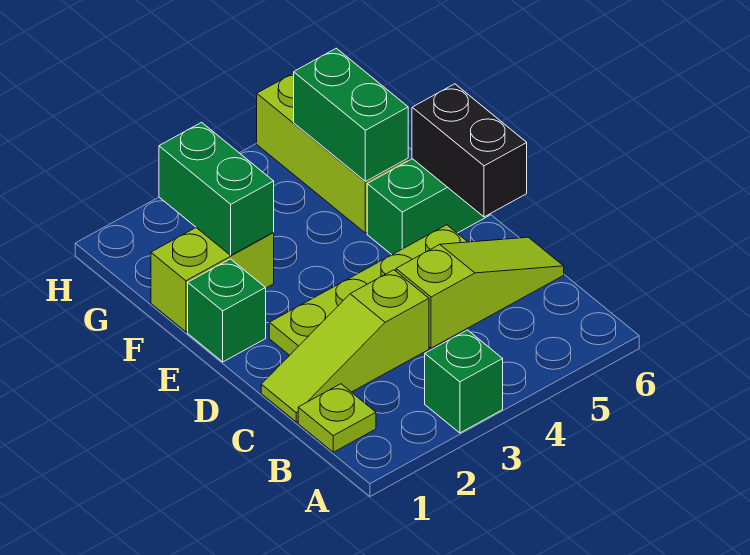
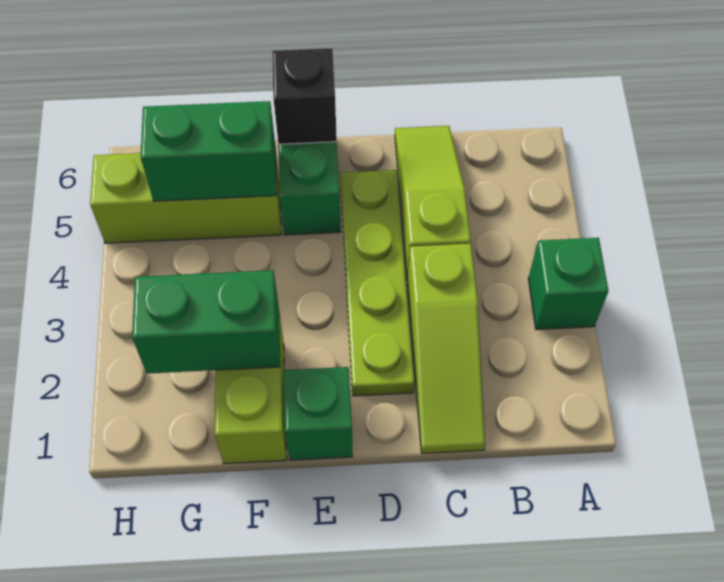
lime plate B1 level 1 -> none
black brick D6:E6 level 2 -> black brick E6 level 2

